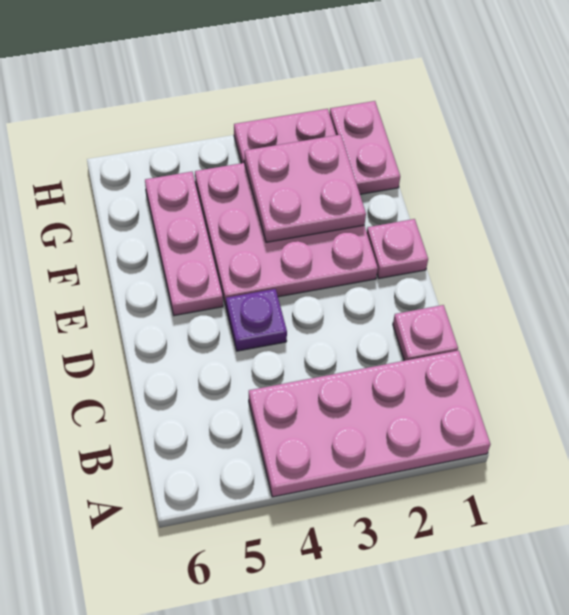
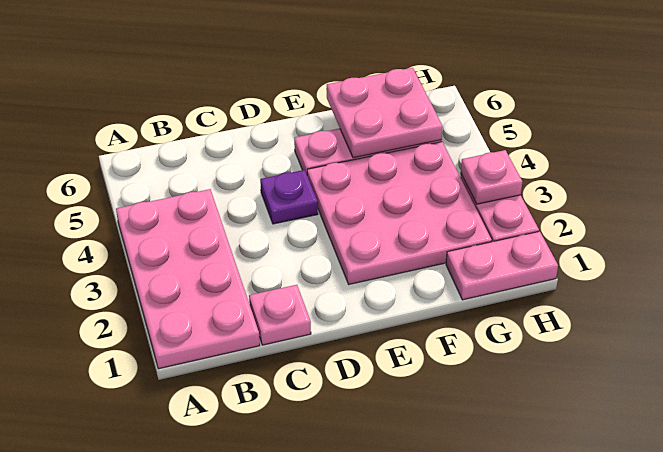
pink plate E1 level 1 -> pink plate H3 level 2
pink plate F2:G3 level 2 -> pink plate F5:G6 level 2

